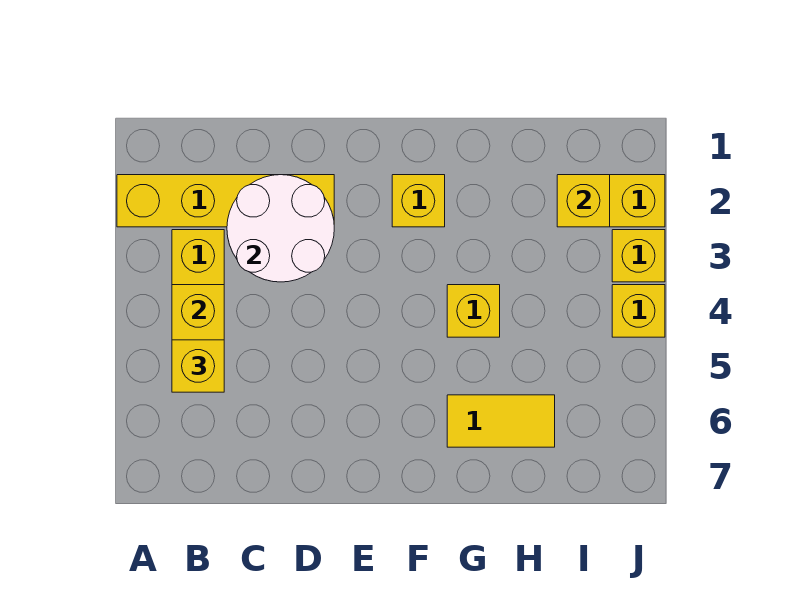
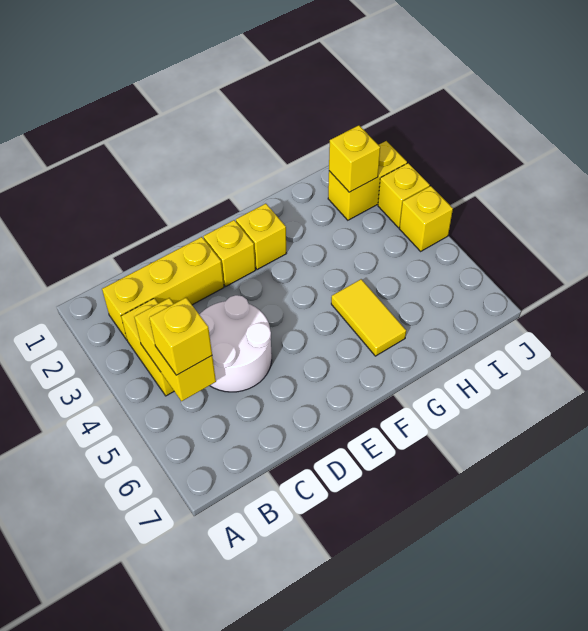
yellow brick A2:D2 level 1 -> yellow brick B2:D2 level 1
white round brick C2:D3 level 2 -> white round brick C4:D5 level 1
yellow brick G4 level 1 -> yellow brick E2 level 1
yellow tile G6:H6 level 1 -> yellow tile G5:G6 level 1

